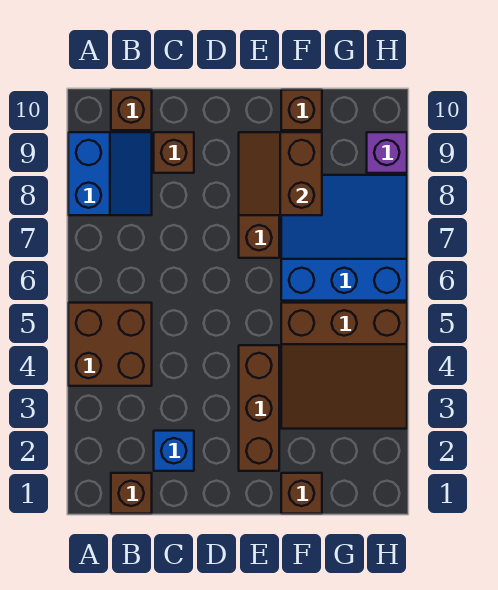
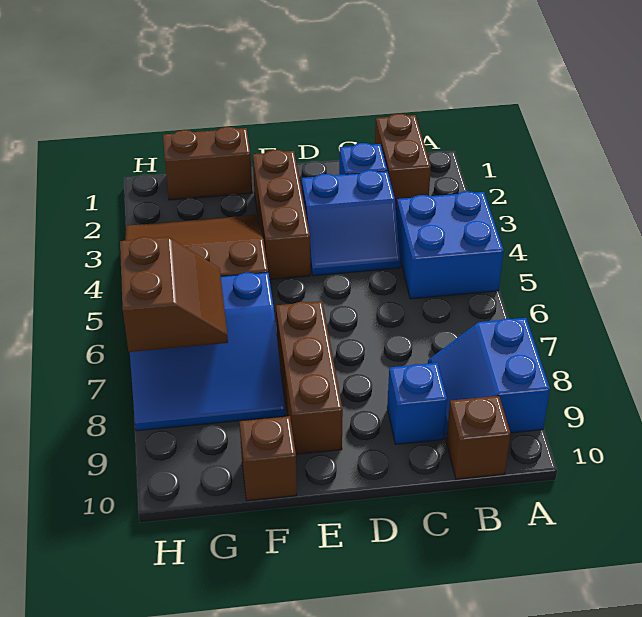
brown brick A4:B5 level 1 -> blue brick A4:B5 level 1
brown brick B1 level 1 -> brown brick B1:B2 level 1
none -> blue slope C3:D4 level 1 top 3
brown brick C9 level 1 -> blue brick C9 level 1
brown slope E8:F9 level 2 top F -> brown slope G6:H7 level 2 top H
brown brick F1 level 1 -> brown brick F1:G1 level 1
purple brick H9 level 1 -> none

